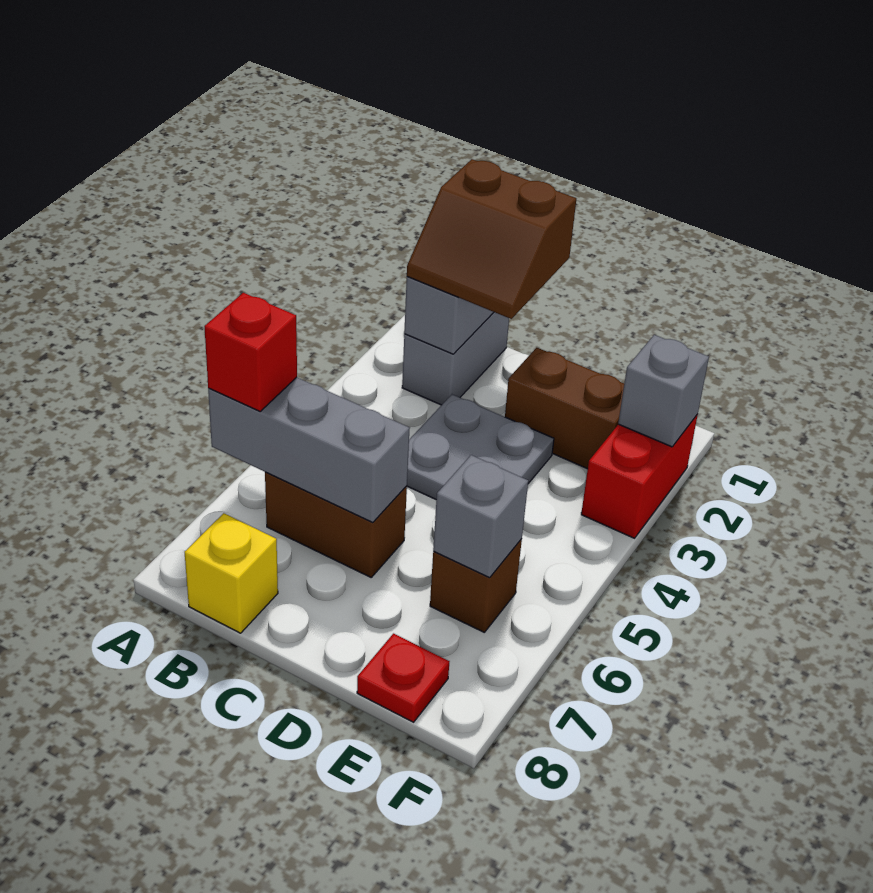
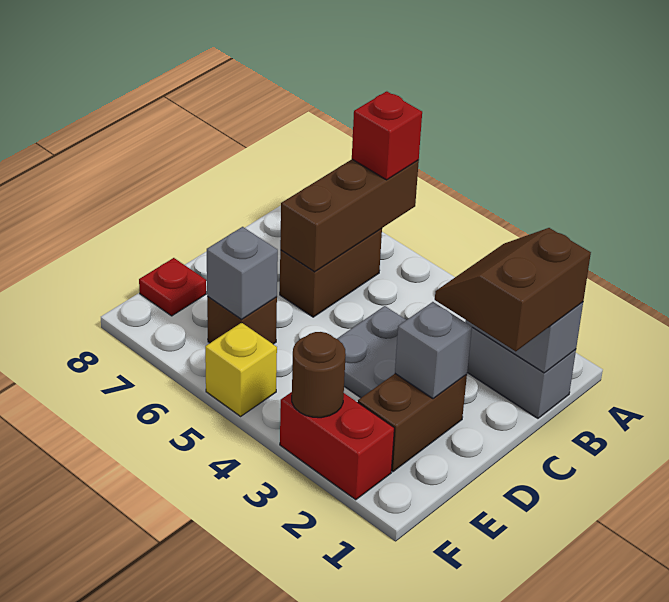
grey brick A6:C6 level 2 -> brown brick A6:C6 level 2
yellow brick B8 level 1 -> yellow brick F5 level 1
grey brick F2 level 2 -> grey brick D2 level 2
none -> brown round brick F3 level 2

